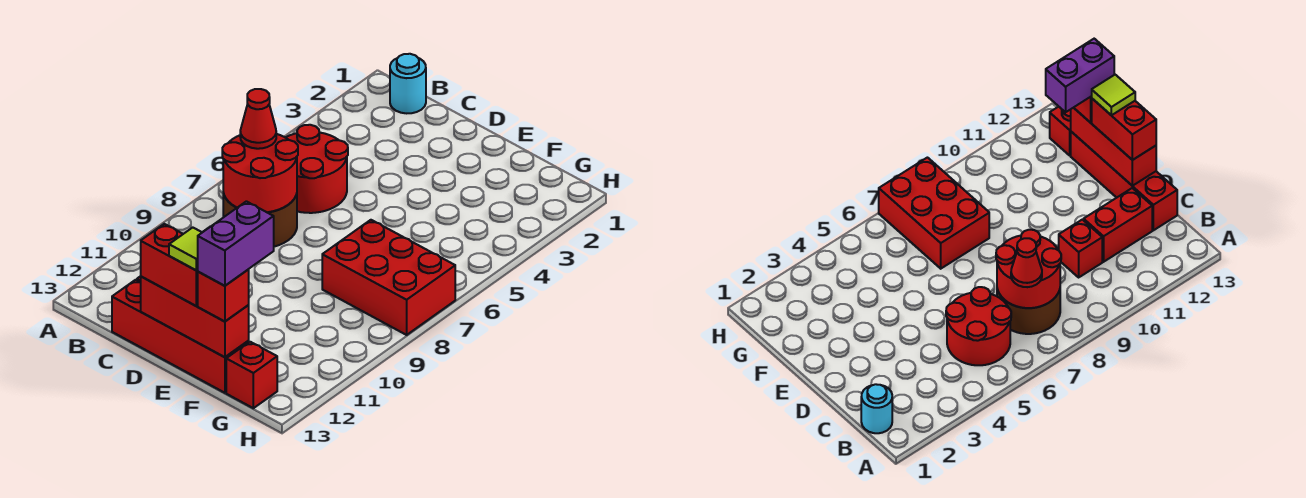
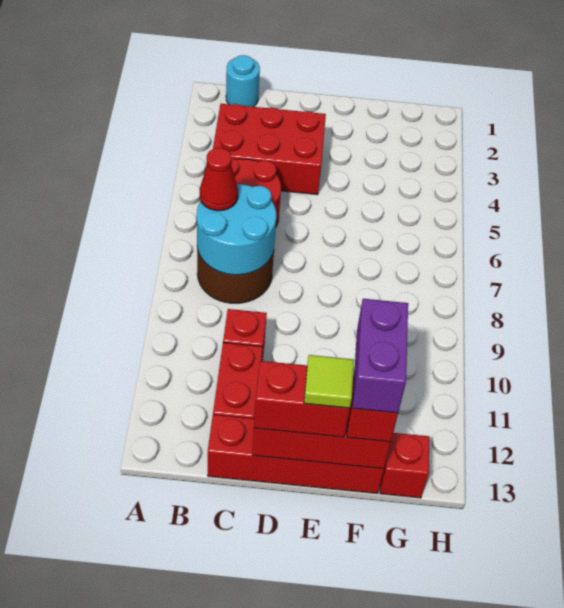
red round brick B7:C8 level 2 -> cyan round brick B7:C8 level 2
red brick F7:H8 level 1 -> red brick B3:D4 level 1

